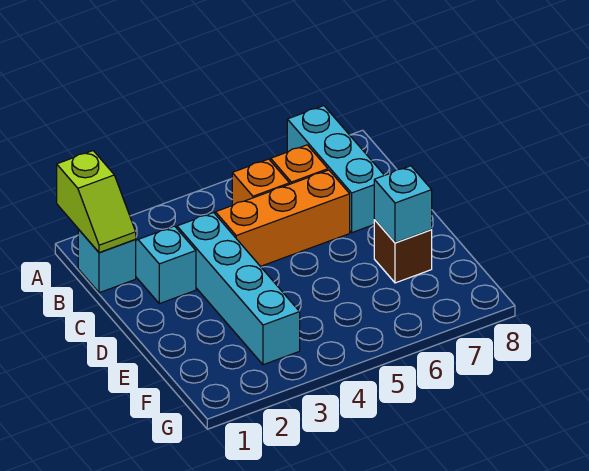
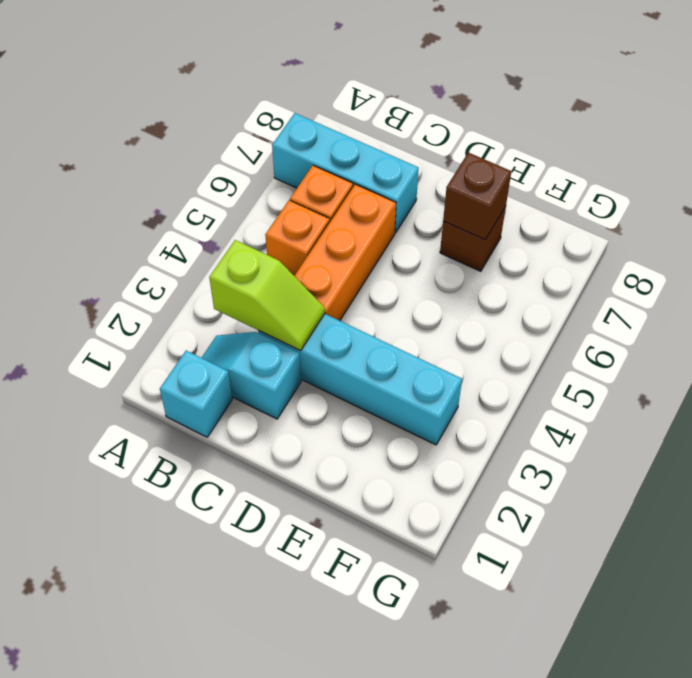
lime slope A1:B1 level 2 top A -> lime slope B3:C3 level 2 top B
cyan brick E7 level 2 -> brown brick E7 level 2

